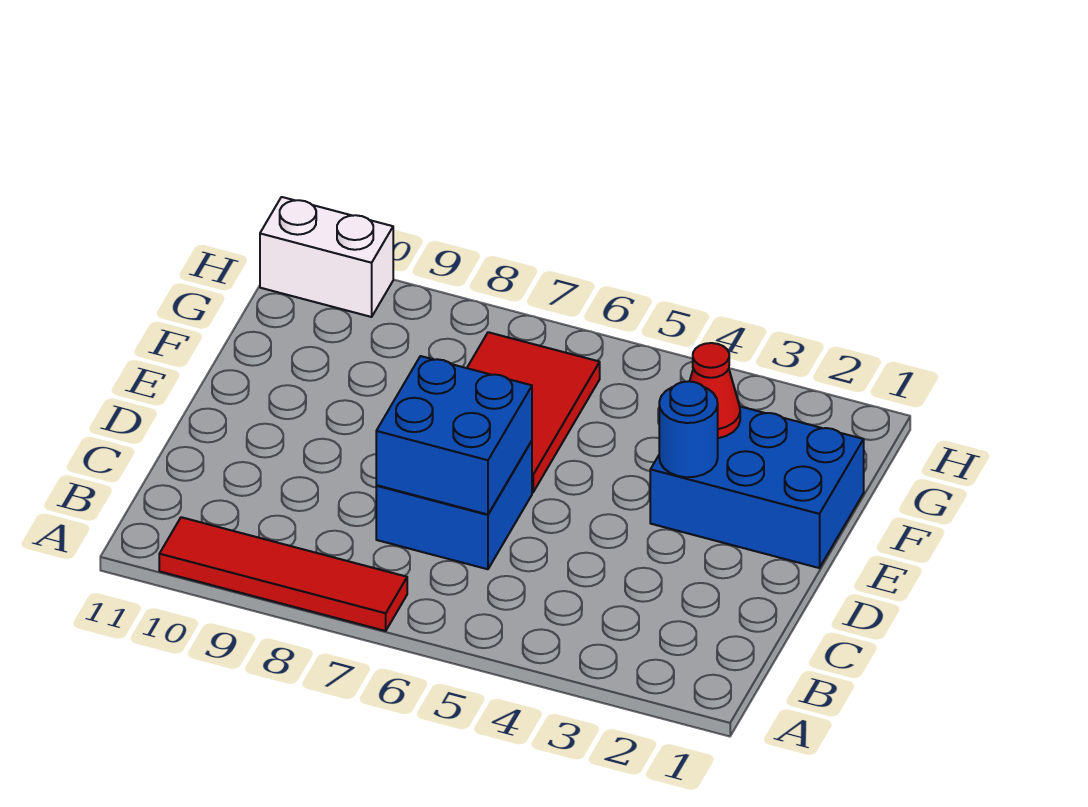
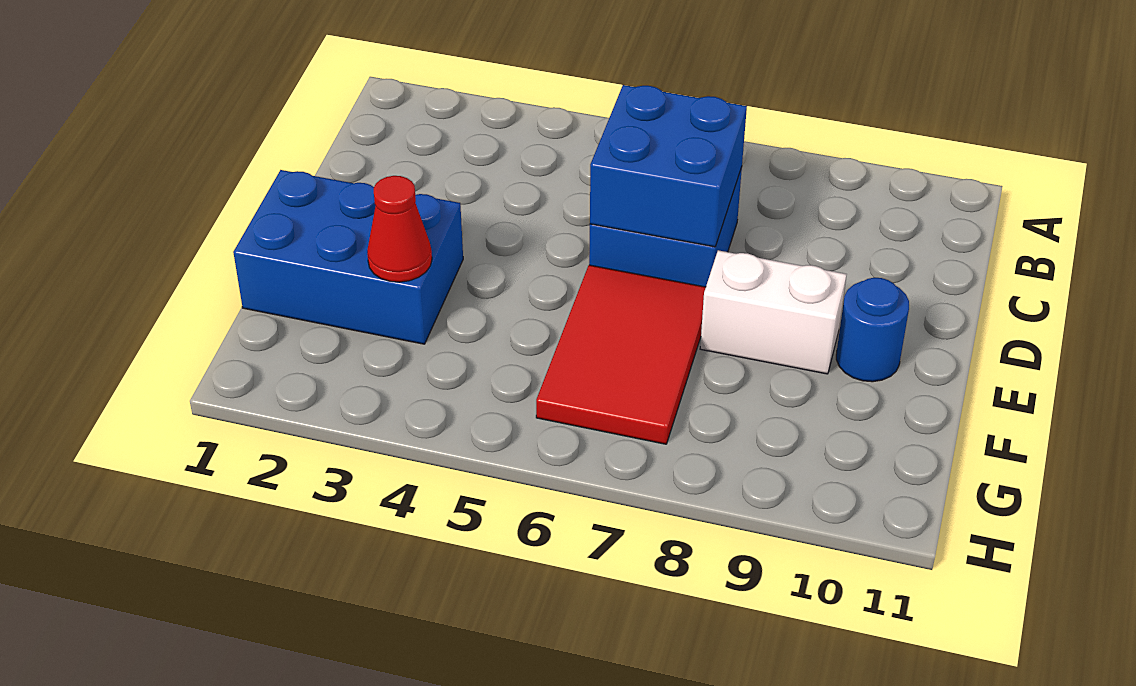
red tile A7:A10 level 1 -> none
blue round brick E3 level 2 -> blue round brick E10 level 1
white brick H10:H11 level 1 -> white brick E8:E9 level 1

